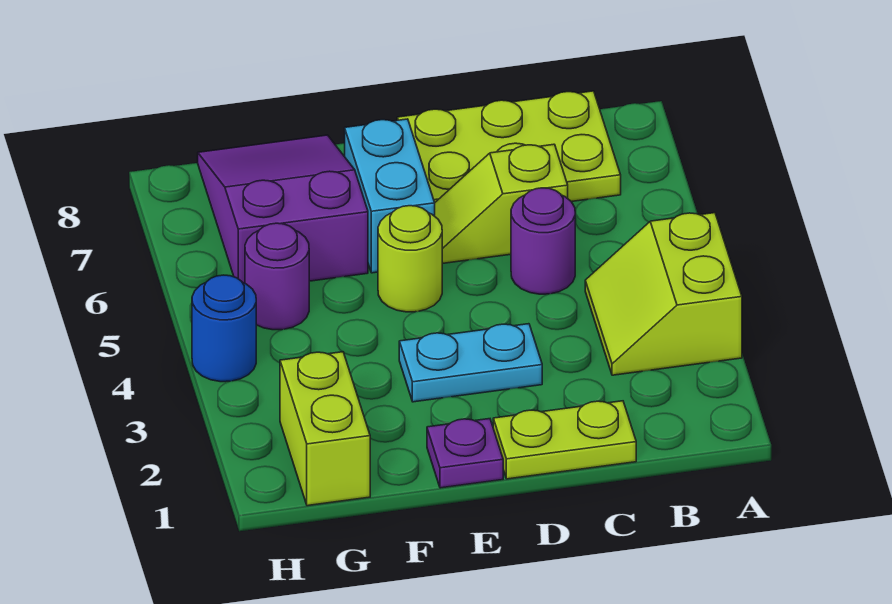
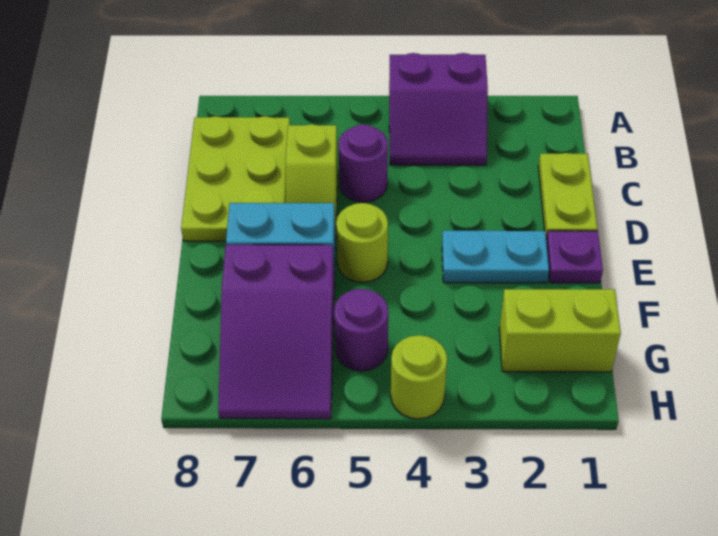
lime slope A3:B4 level 1 top A -> purple slope A3:B4 level 1 top A
cyan plate D3:E3 level 1 -> cyan plate E2:E3 level 1
purple slope F6:G8 level 1 top 6 -> purple slope F6:H7 level 1 top F
blue round brick H4 level 1 -> lime round brick H4 level 1

